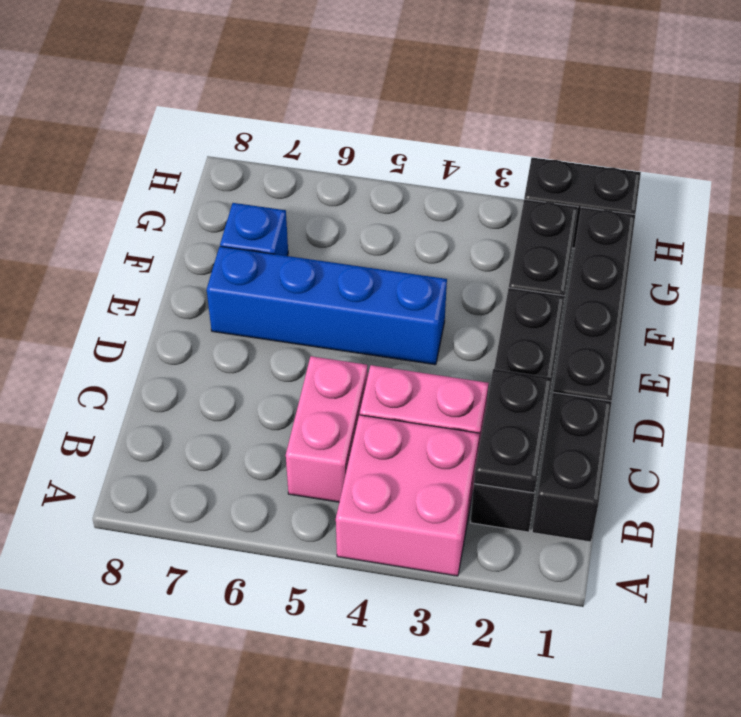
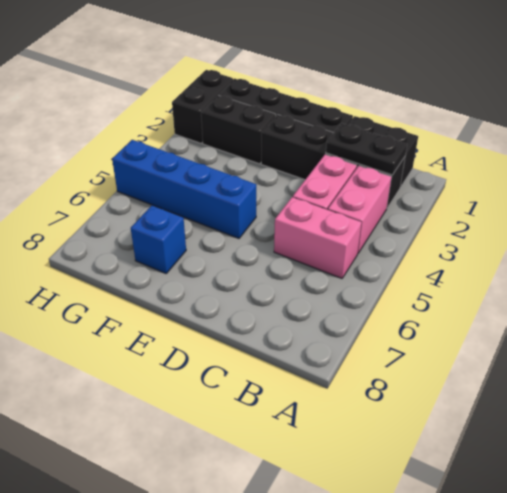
pink brick A3:B4 level 1 -> pink brick B3:B4 level 1
blue brick E4:E7 level 1 -> blue brick E5:H5 level 1

